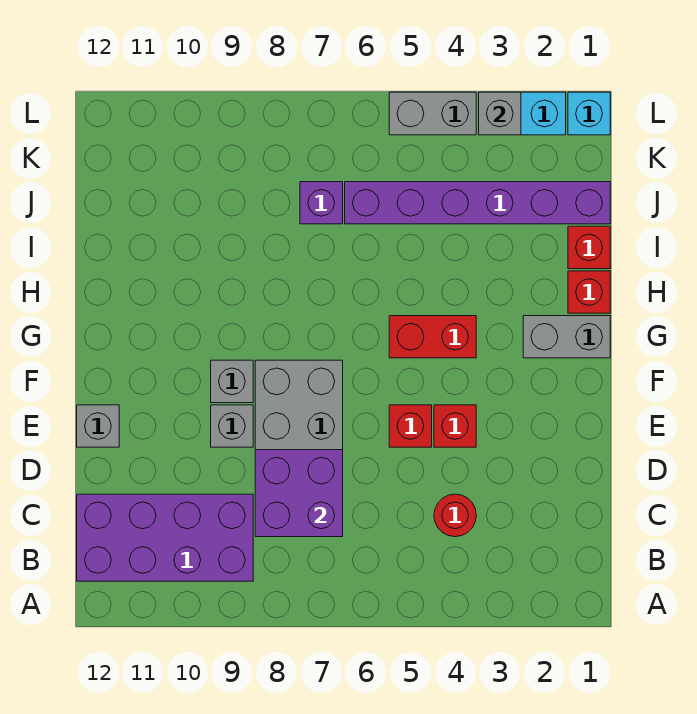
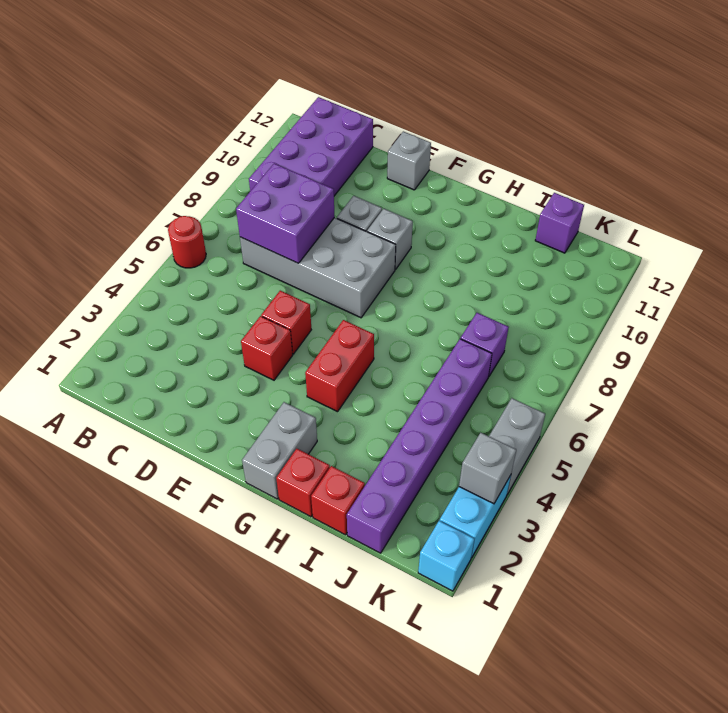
red round brick C4 level 1 -> red round brick A6 level 1
none -> purple brick J12 level 1

